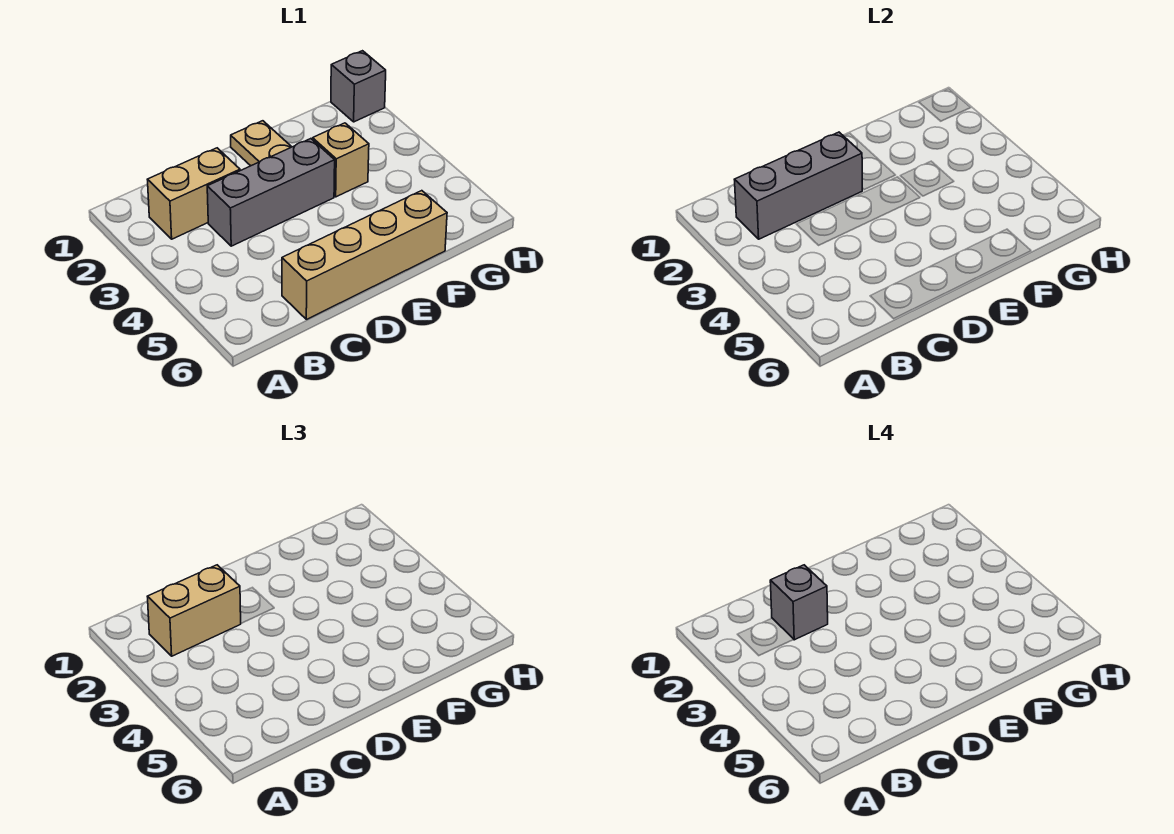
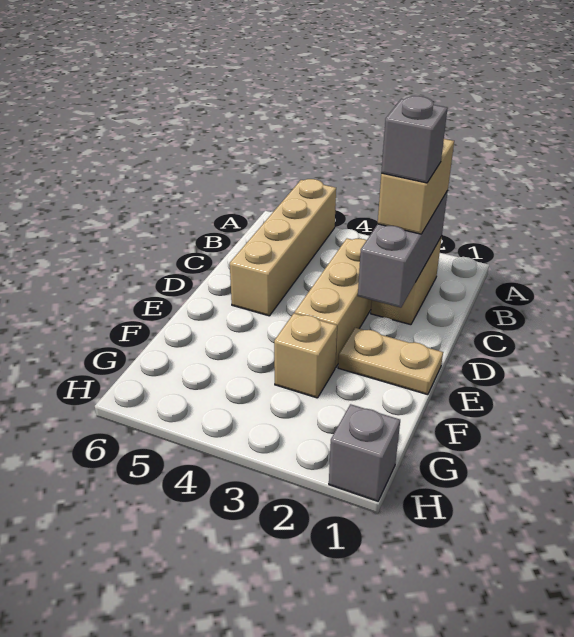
grey brick C3:E3 level 1 -> tan brick C3:E3 level 1
tan brick C6:F6 level 1 -> tan brick A5:D5 level 1

